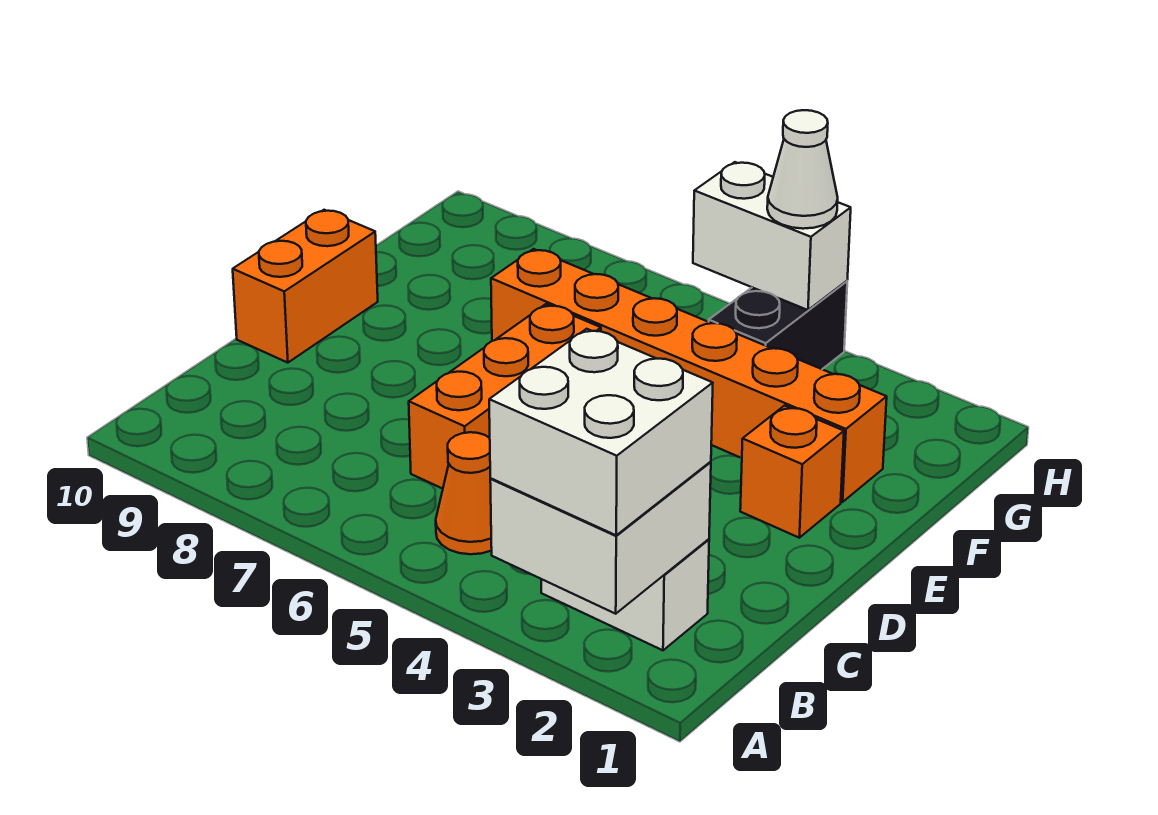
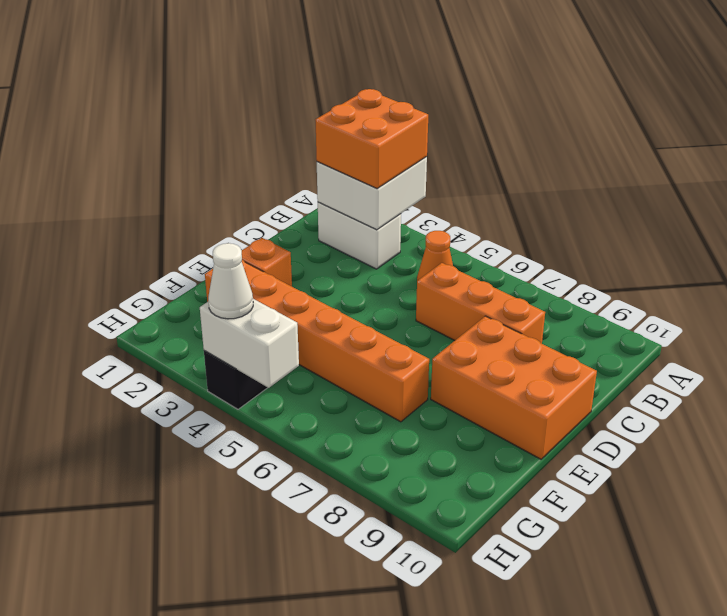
white brick A2:B3 level 3 -> orange brick A2:B3 level 3
orange brick C6:E6 level 1 -> orange brick C6:C8 level 1
orange brick D10:E10 level 1 -> orange brick D8:E10 level 1

